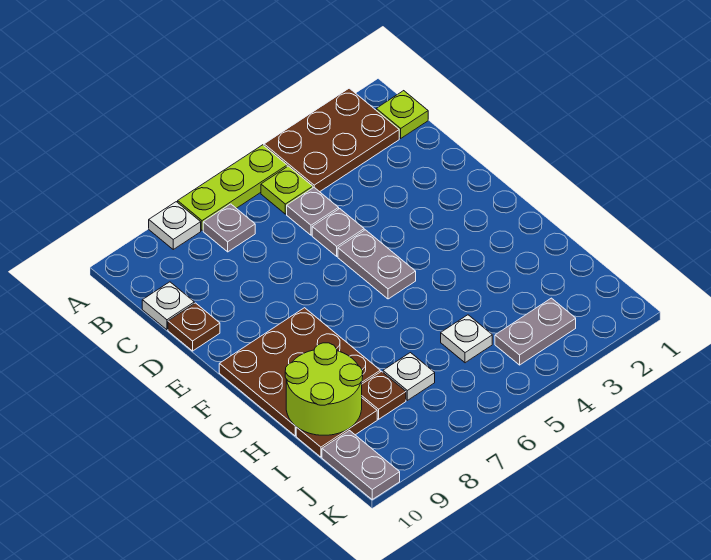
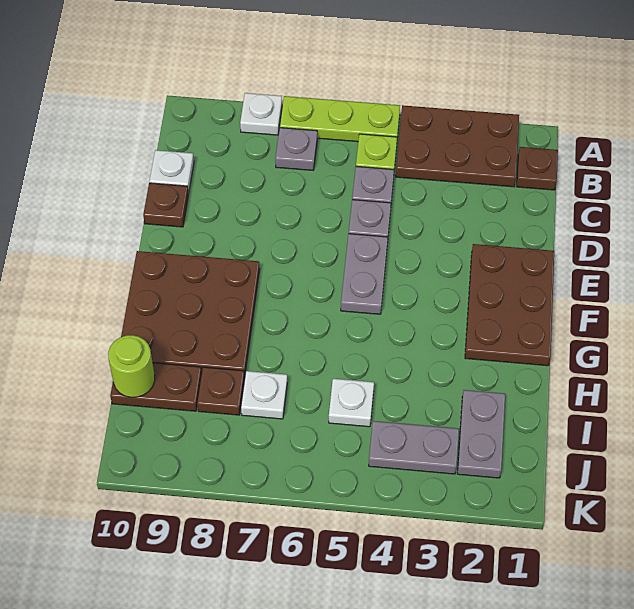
lime plate B1 level 1 -> brown plate B1 level 1
none -> brown plate E1:G2 level 1
lime round brick H9:I10 level 2 -> lime round brick I10 level 2
grey plate J10:K10 level 1 -> grey plate I2:J2 level 1

